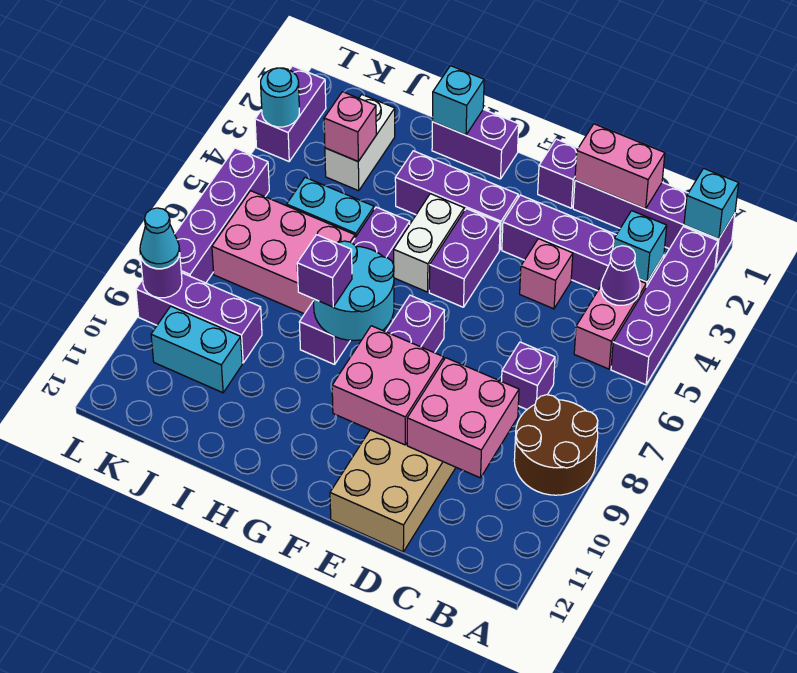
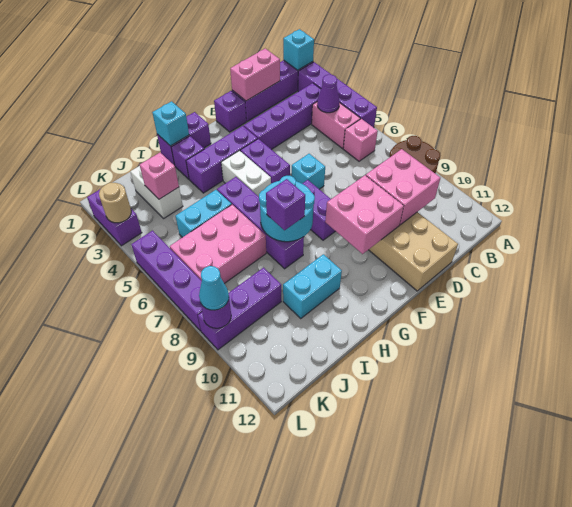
cyan brick B3 level 2 -> cyan brick E6 level 1
purple brick C7 level 1 -> purple brick H2 level 1
pink brick D4 level 1 -> pink brick B6 level 1
cyan brick J10:K10 level 1 -> cyan brick H10:I10 level 1
cyan round brick L3 level 2 -> tan round brick L3 level 2

